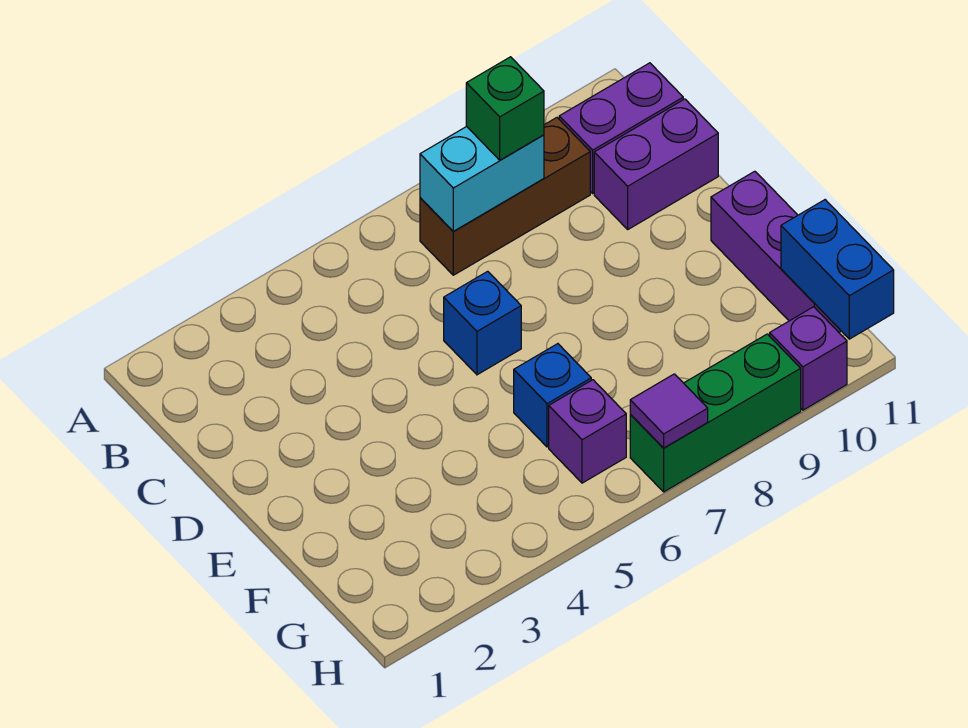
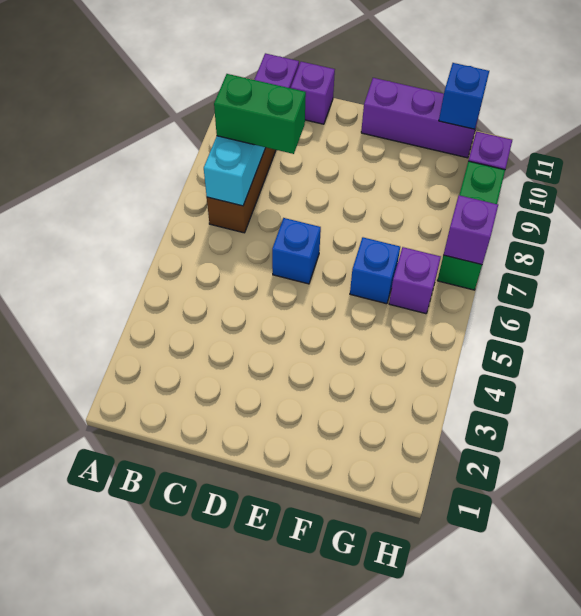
green brick B8 level 3 -> green brick B8:C8 level 3
purple brick C10:C11 level 1 -> purple brick C11 level 1
blue brick G11:H11 level 2 -> blue brick G11 level 2
purple tile H7 level 2 -> purple brick H7 level 2

